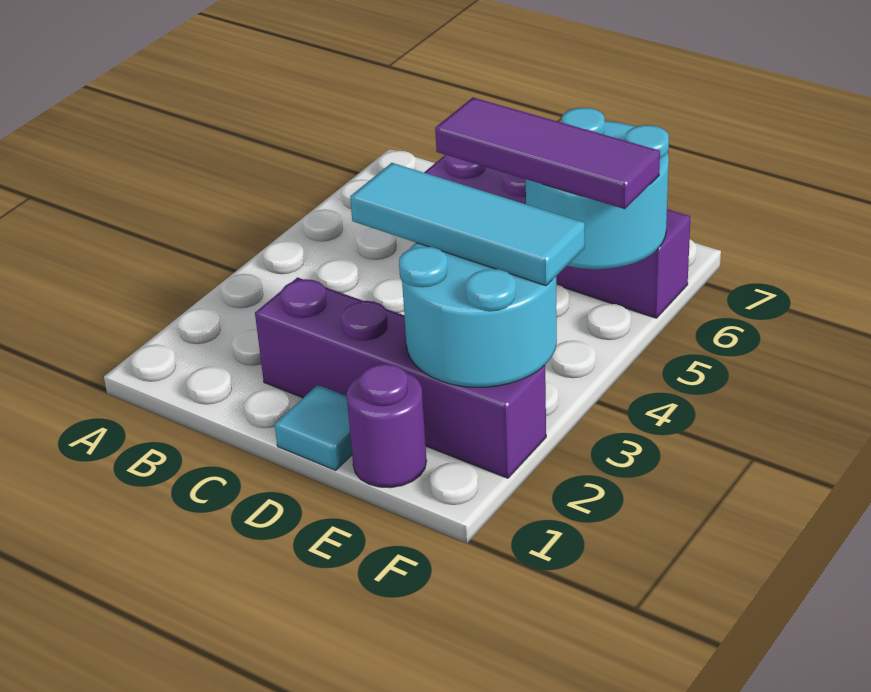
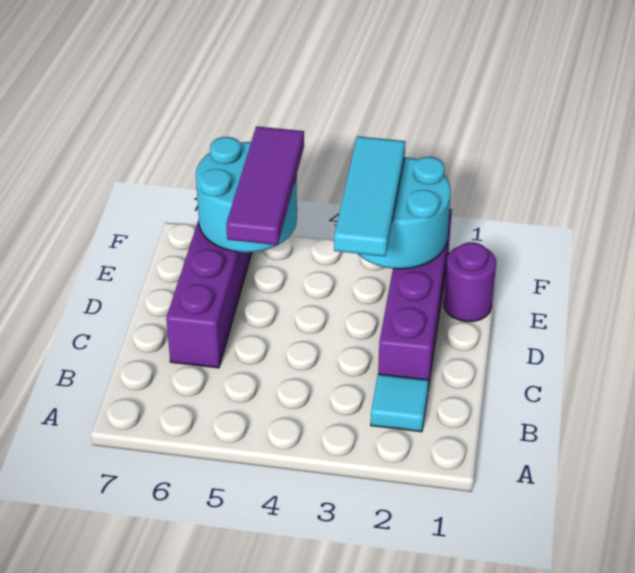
cyan tile D1 level 1 -> cyan tile B2 level 1

